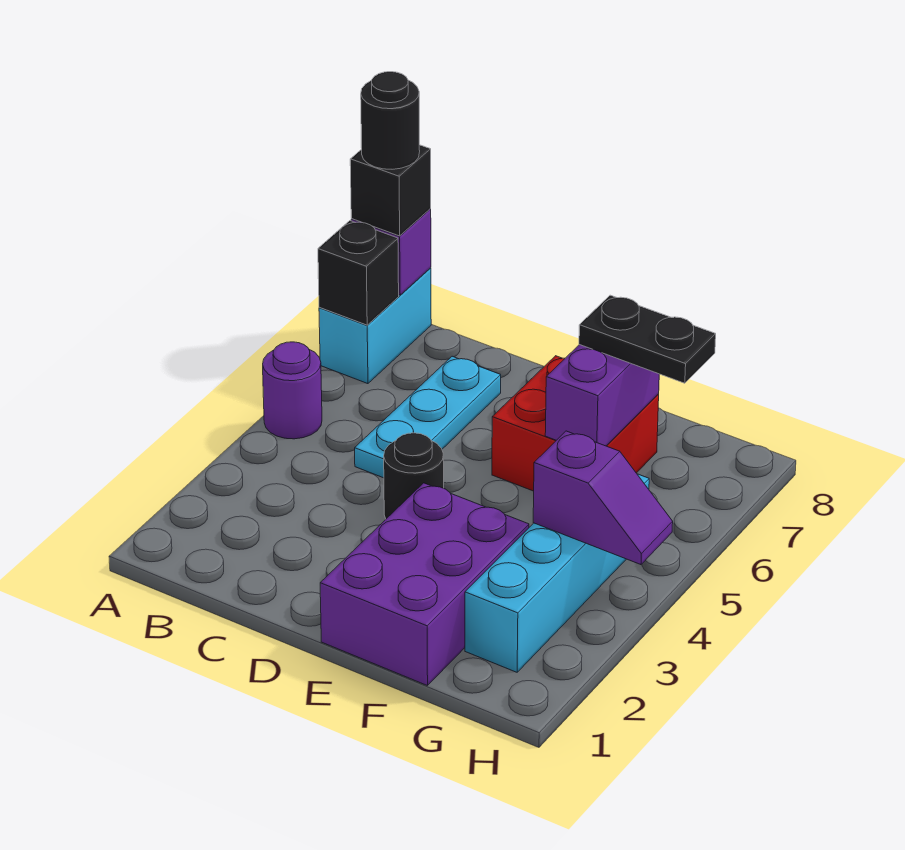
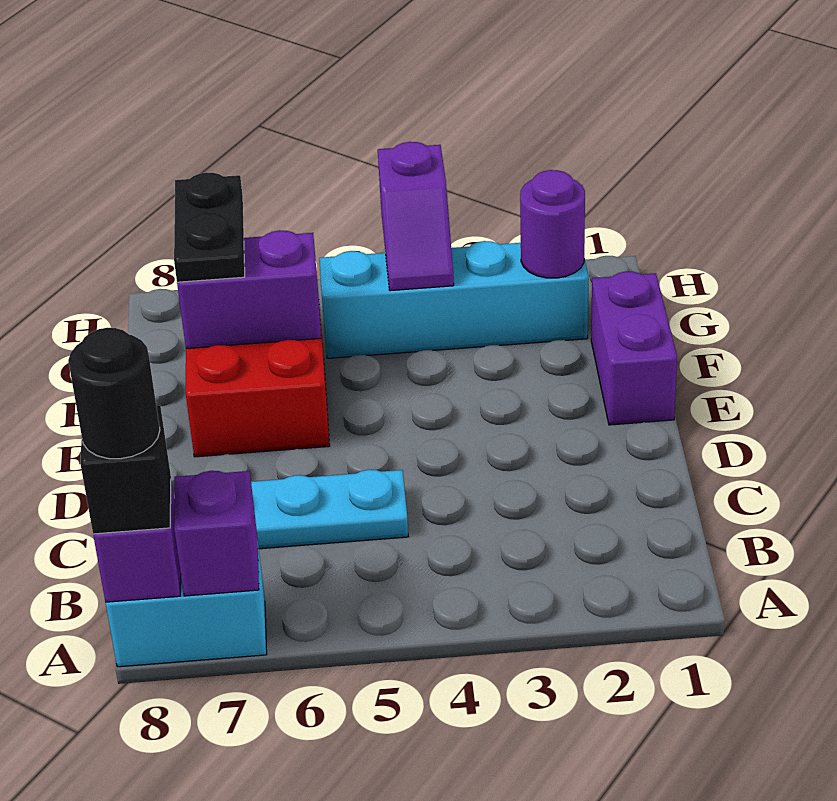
purple round brick A5 level 1 -> purple round brick G2 level 2
black brick A7 level 2 -> purple brick A7 level 2
black round brick D4 level 1 -> none
purple brick E1:F3 level 1 -> purple brick E1:F1 level 1
purple slope G4:H4 level 2 top G -> purple slope G4:H4 level 2 top H

